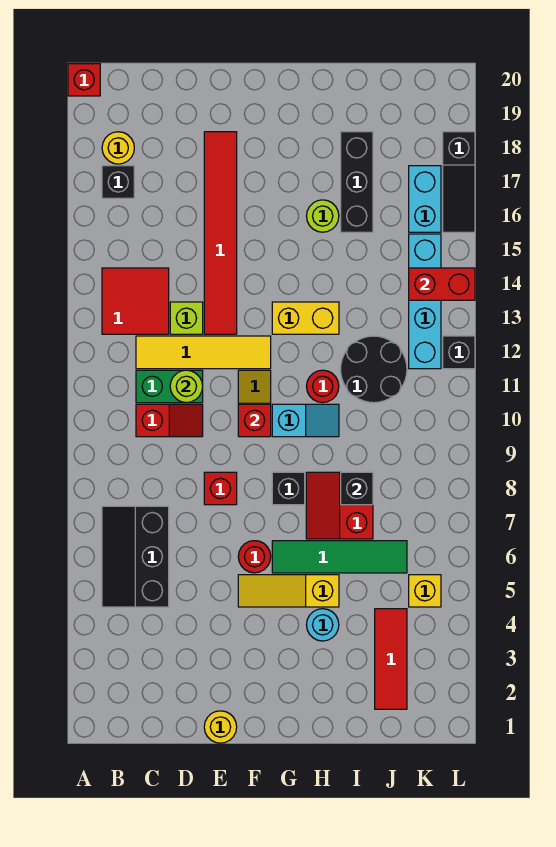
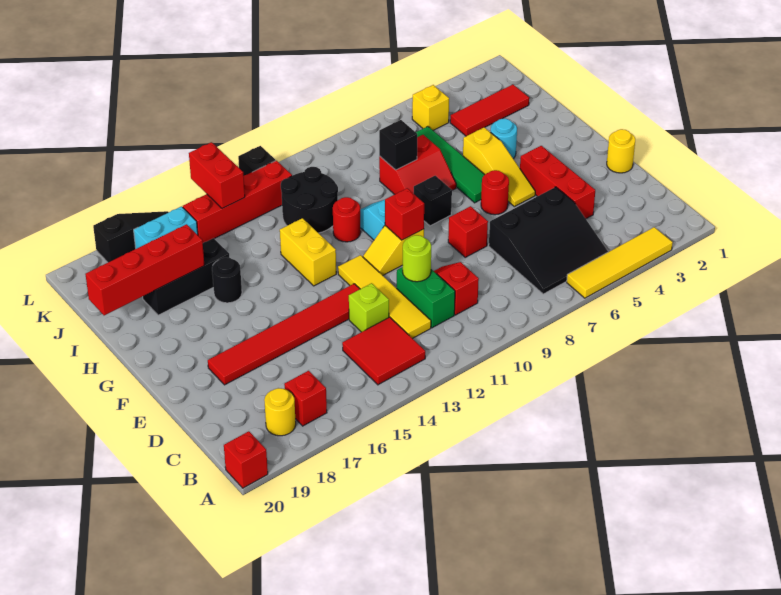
none -> yellow tile A3:A6 level 1
black slope B5:C7 level 1 top C -> black slope B5:D7 level 1 top D
black brick B17 level 1 -> red brick B17 level 1
none -> red brick D4:F4 level 1
lime round brick H16 level 1 -> black round brick H16 level 1
none -> red brick I17:I20 level 2
cyan brick K12:K15 level 1 -> red brick K12:K15 level 1

